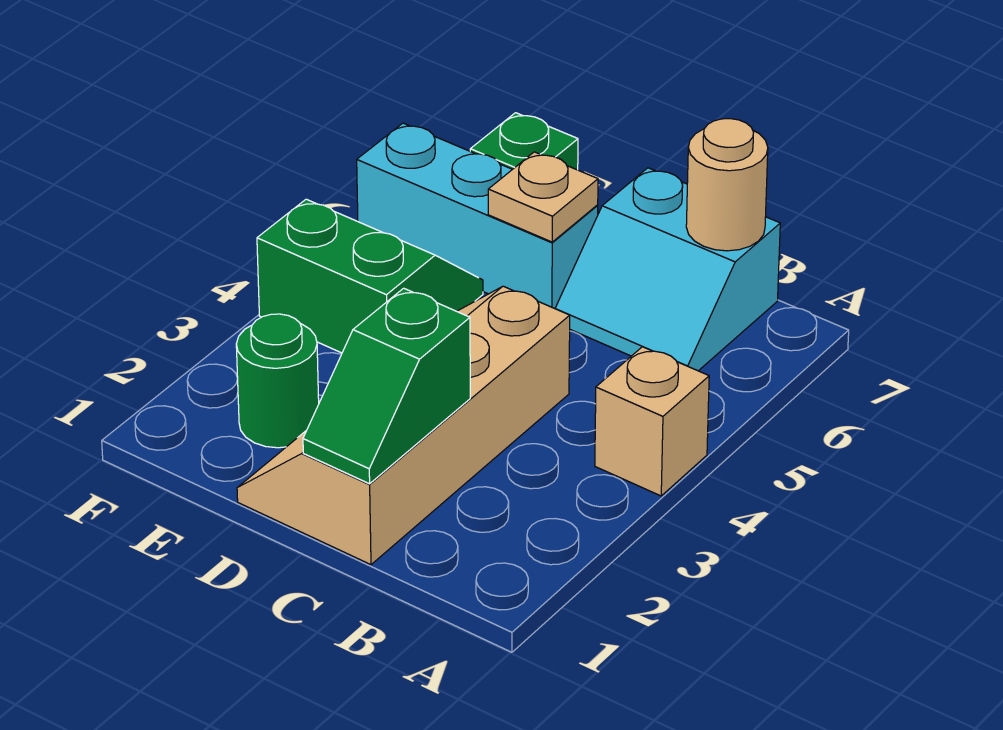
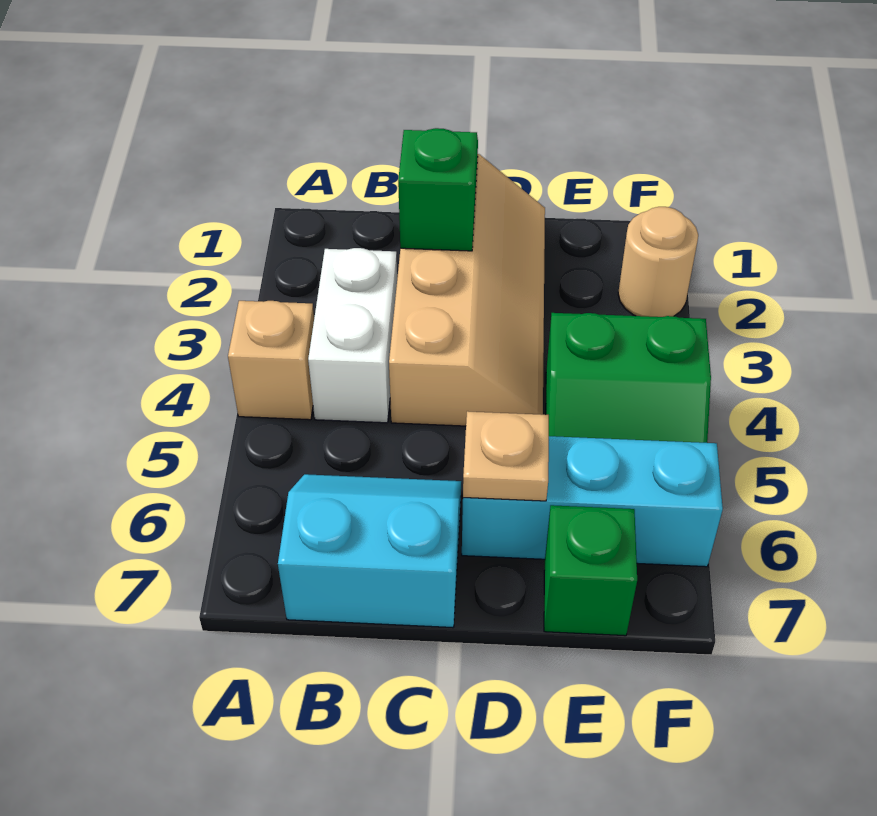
none -> white brick B3:B4 level 1
tan round brick B7 level 2 -> tan round brick F2 level 1
green round brick E2 level 1 -> none

